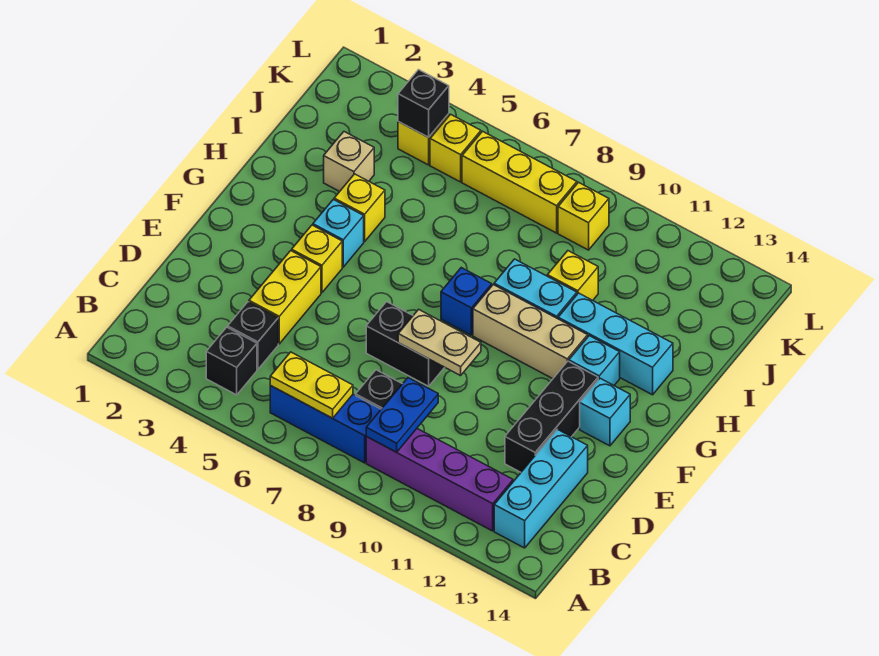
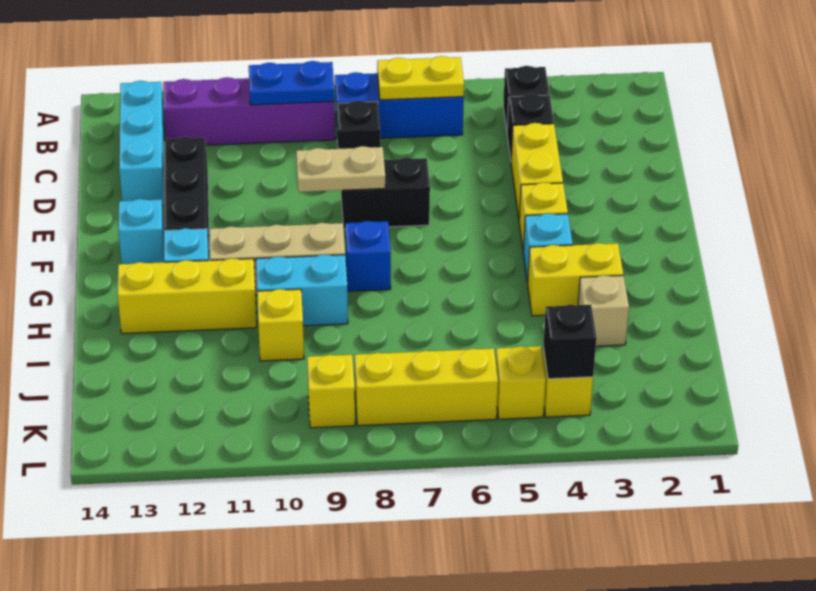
blue plate B9:C9 level 2 -> blue plate B9:B10 level 2
yellow brick H4 level 1 -> yellow brick H3:H4 level 1
cyan brick H11:H13 level 1 -> yellow brick H11:H13 level 1

